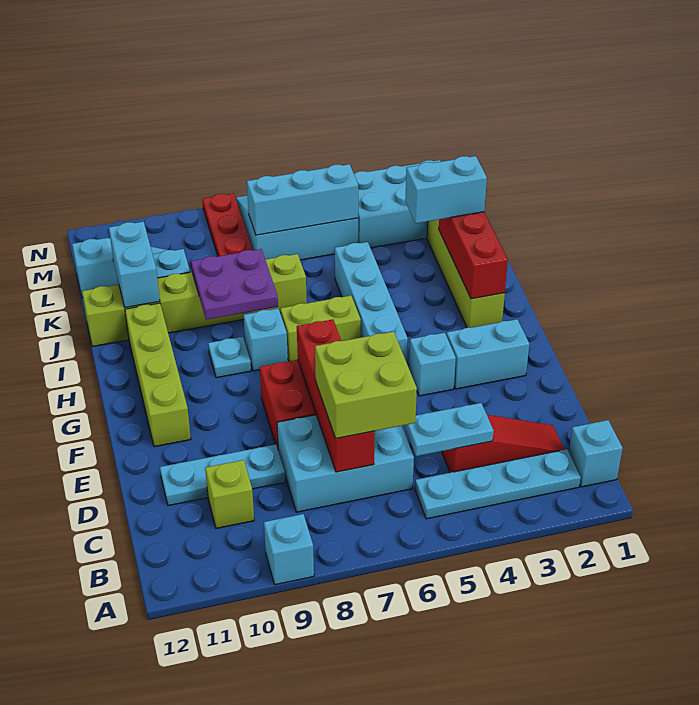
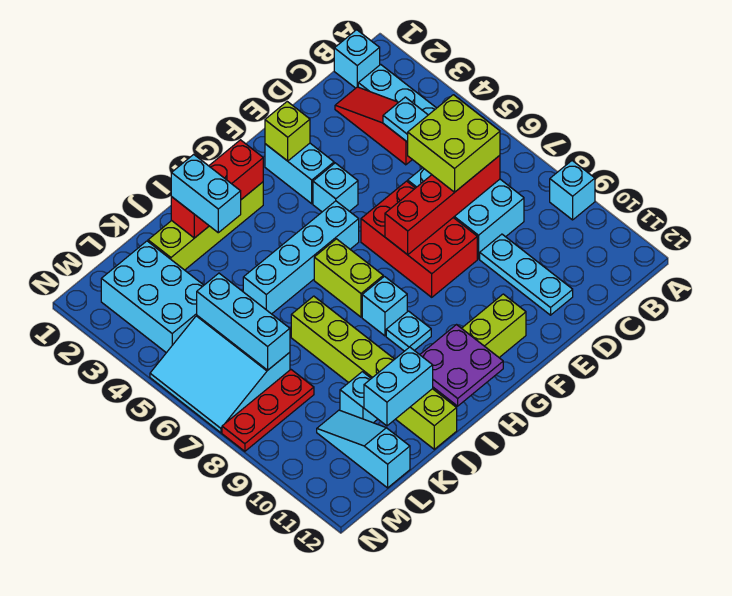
lime brick C10 level 1 -> lime brick F2 level 2
purple plate I8:J9 level 2 -> purple plate H11:I12 level 2

